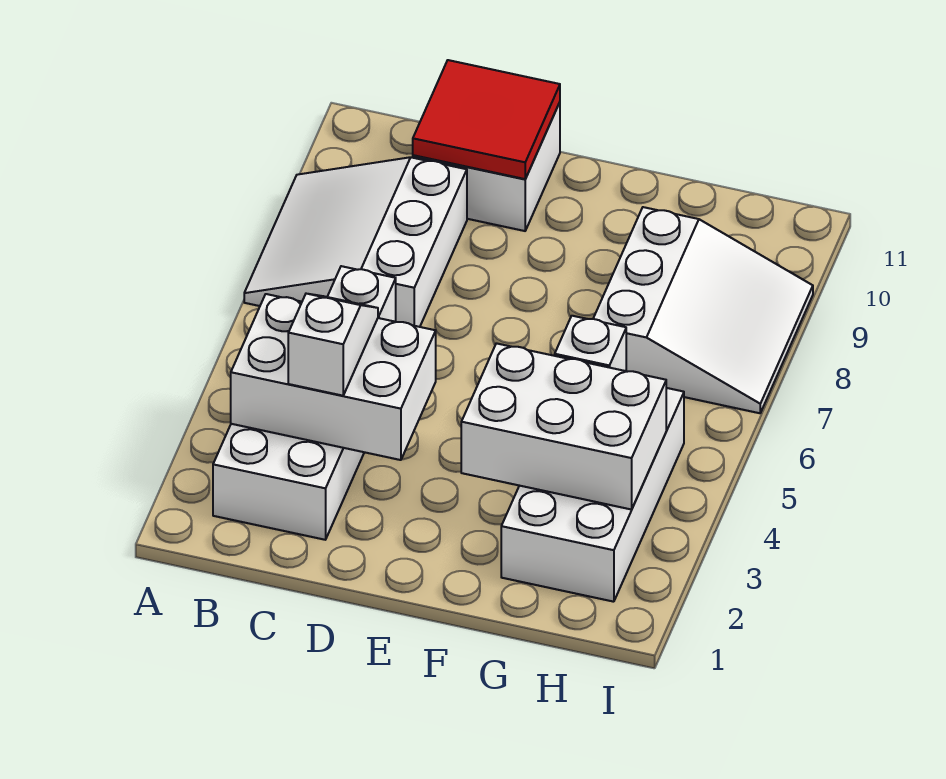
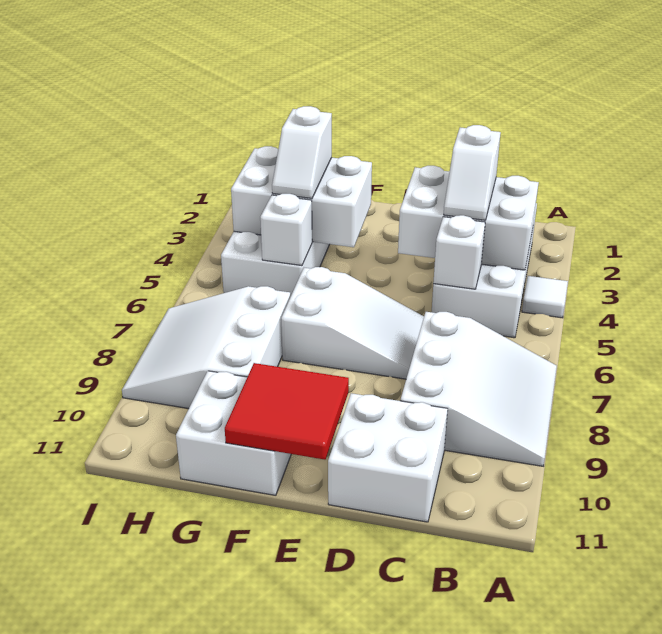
none -> white tile A4 level 1
red tile C10:D11 level 2 -> red tile E10:F11 level 2
none -> white slope D6:F7 level 1 top F
none -> white brick F10:G11 level 1
none -> white slope G3:G4 level 3 top 3

